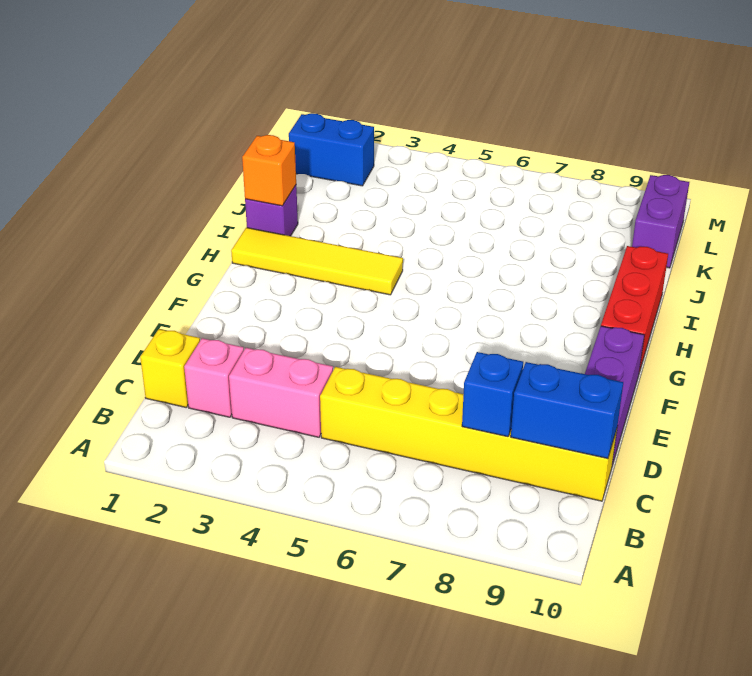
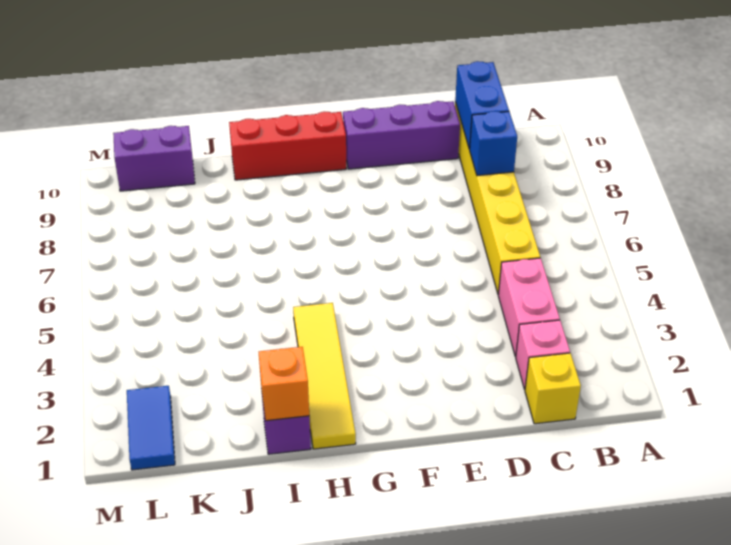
blue brick L1:L2 level 1 -> blue tile L1:L2 level 1

